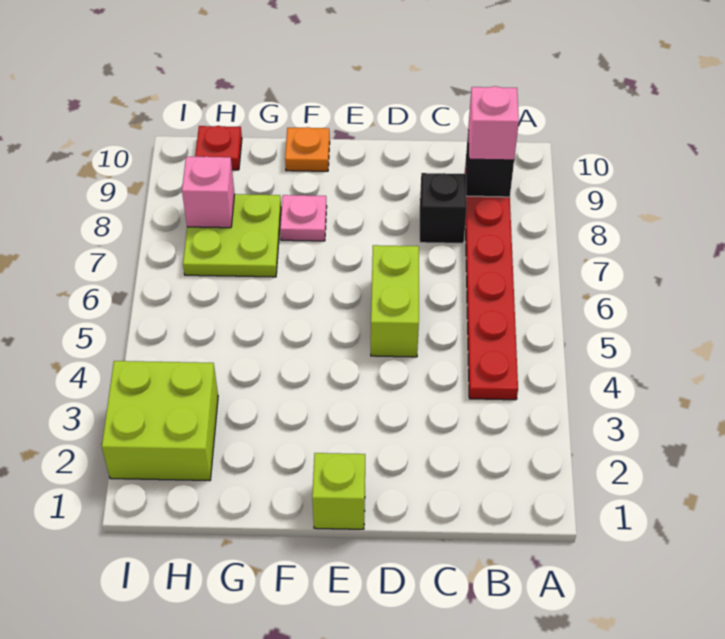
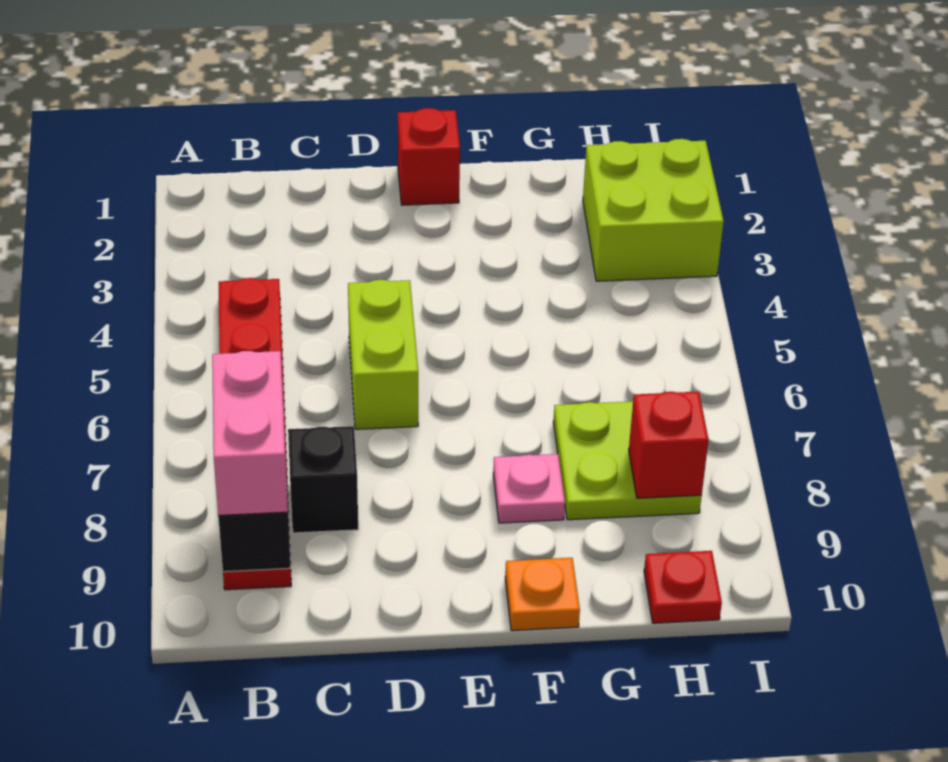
pink brick B9 level 3 -> pink brick B8:B9 level 3
lime brick E1 level 1 -> red brick E1 level 1
pink brick H8 level 2 -> red brick H8 level 2

